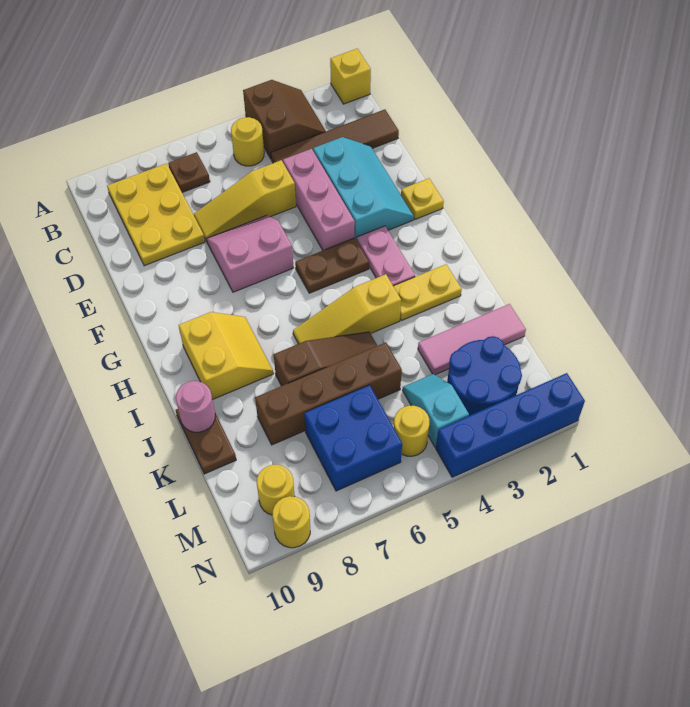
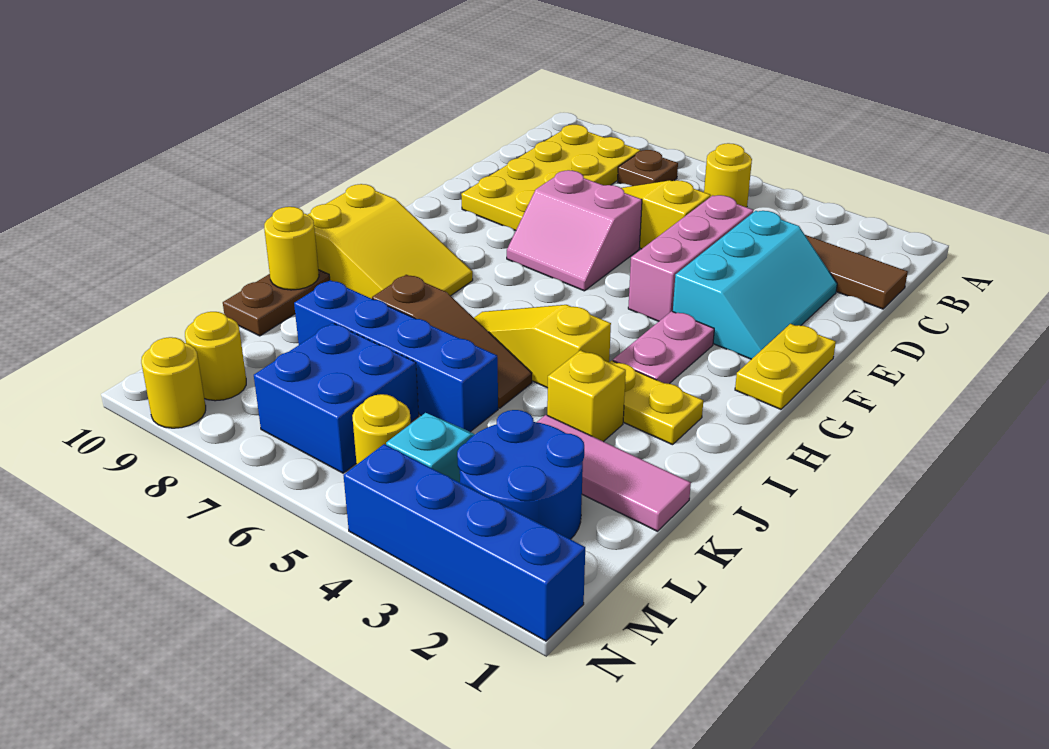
yellow brick A1 level 1 -> yellow brick J3 level 1
brown slope A3:B4 level 1 top 4 -> none
yellow plate B8:D9 level 1 -> yellow plate B8:E9 level 1
pink slope E6:F7 level 1 top F -> pink slope E6:F7 level 1 top E
yellow plate F1 level 1 -> yellow plate F1:G1 level 1
brown plate G4:G5 level 1 -> none
yellow slope H8:I9 level 1 top 9 -> yellow slope H8:I10 level 1 top 10
pink round brick J10 level 2 -> yellow round brick J10 level 2
brown brick K5:K8 level 1 -> blue brick K5:K8 level 1

